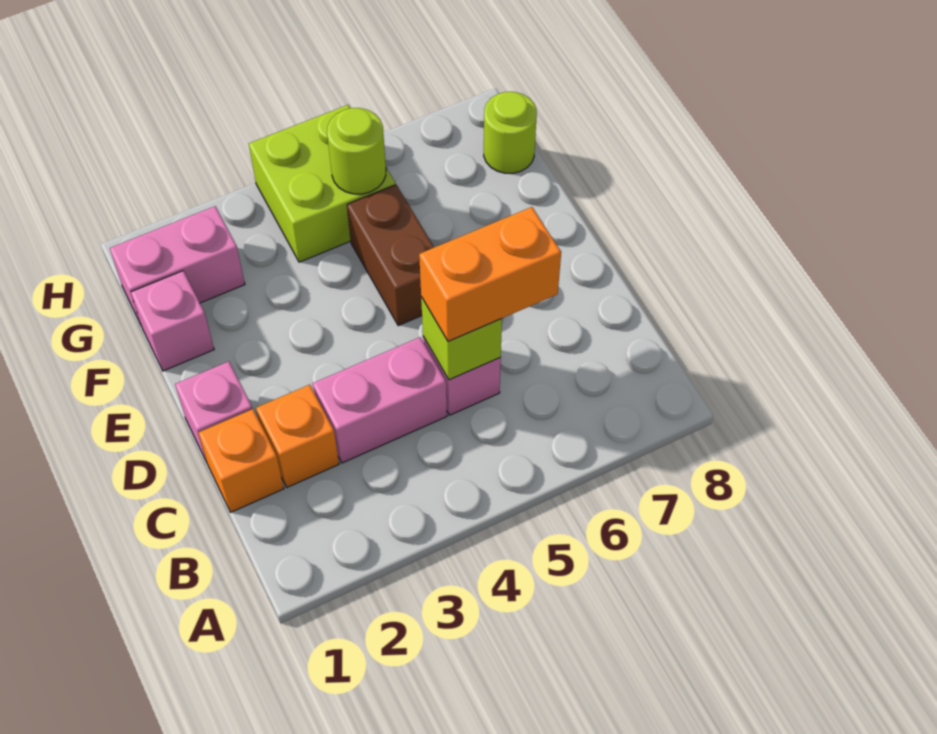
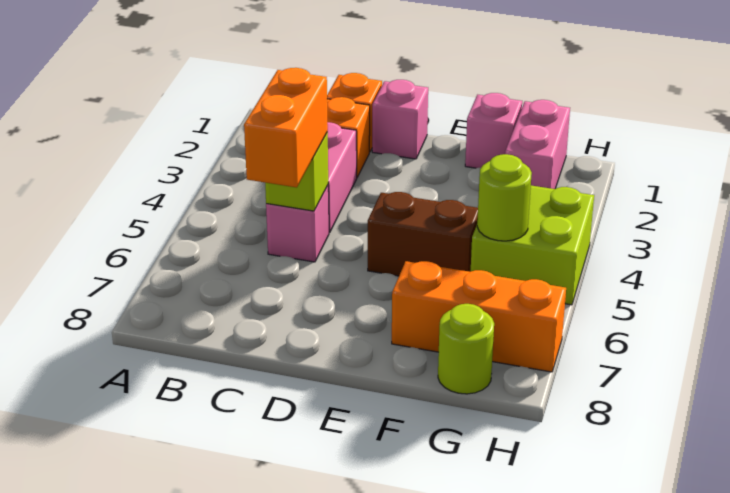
none -> orange brick F7:H7 level 1

